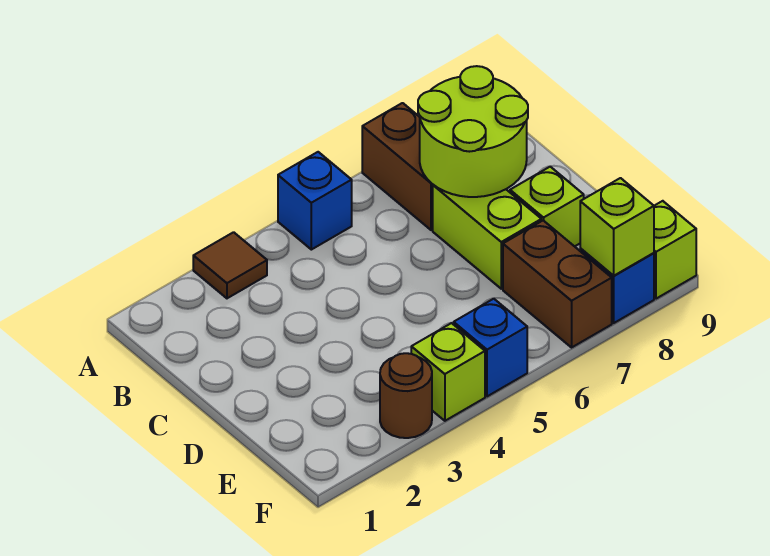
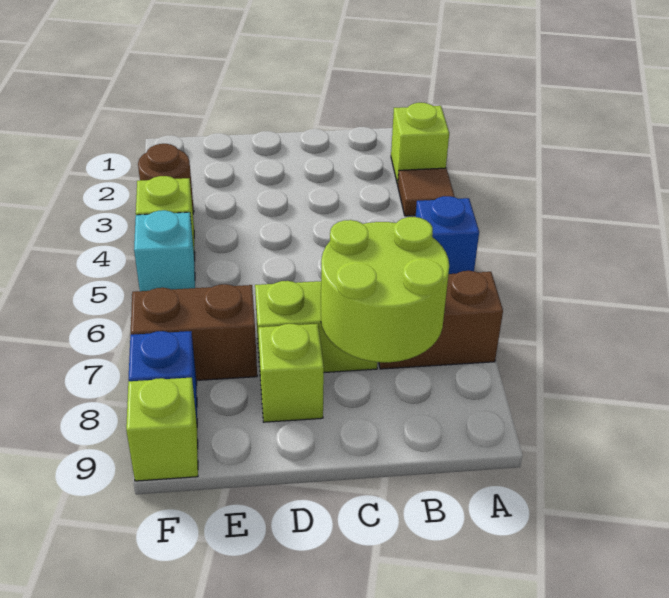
blue brick F5 level 1 -> cyan brick F5 level 1
lime brick F8 level 2 -> lime brick A2 level 1

